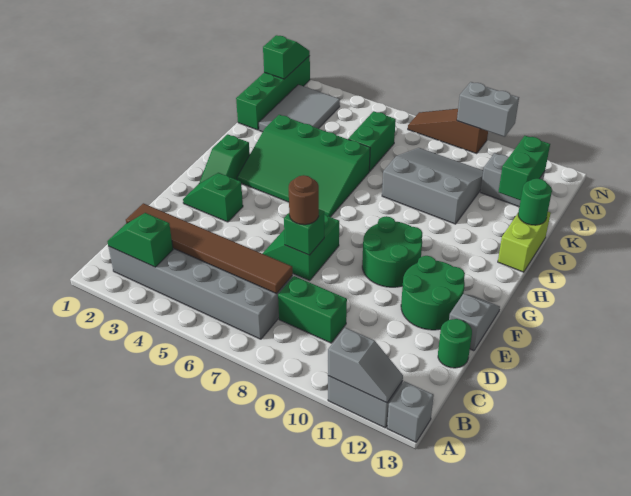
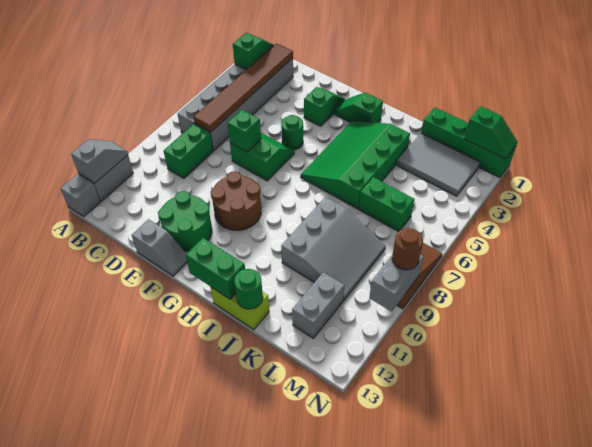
grey slope A11:A12 level 2 top 11 -> grey slope A11:A12 level 2 top 12
green round brick D13 level 1 -> green round brick F5 level 1
brown round brick E7 level 3 -> brown round brick N9 level 3
green round brick F9:G10 level 1 -> brown round brick F9:G10 level 1
green brick K12:L12 level 2 -> green brick H13:I13 level 2

